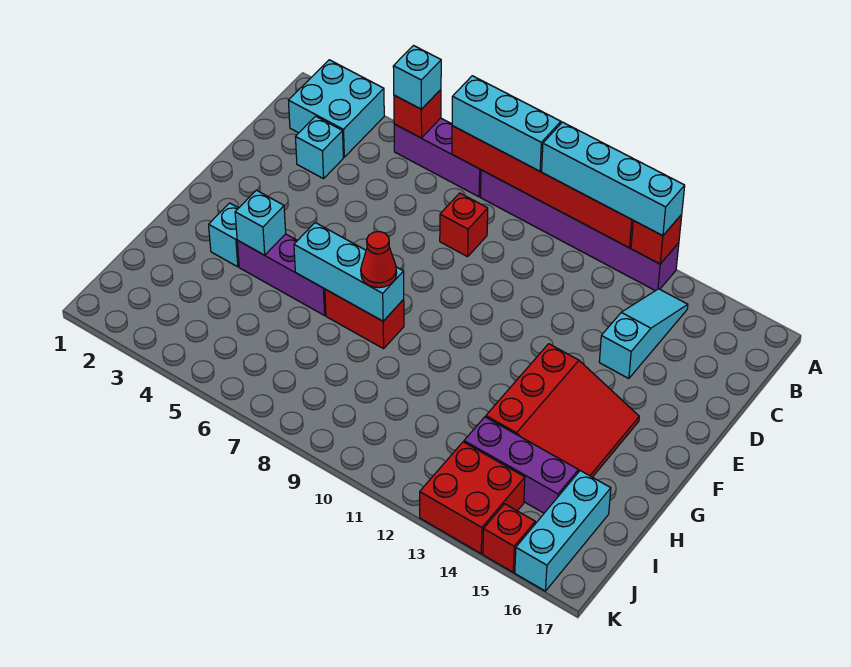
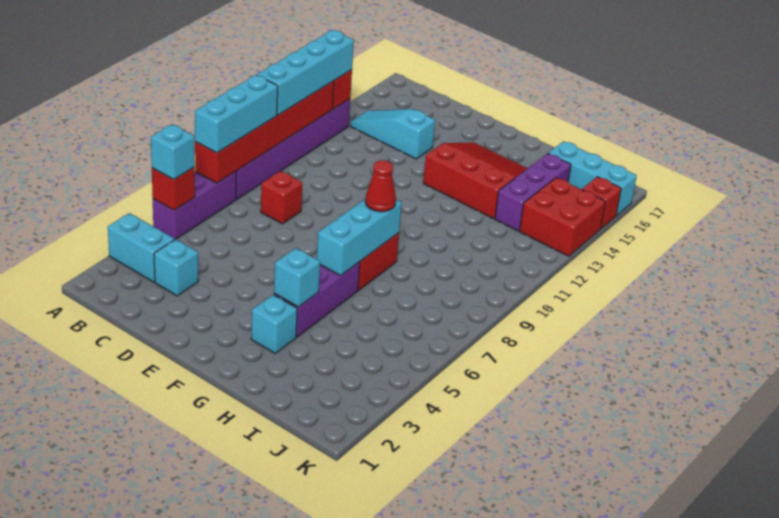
cyan brick A2:B3 level 1 -> cyan brick A3:B3 level 1

